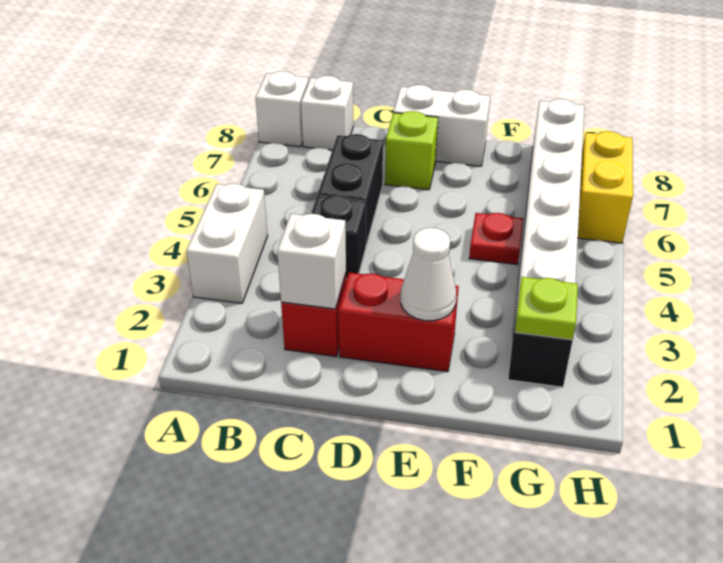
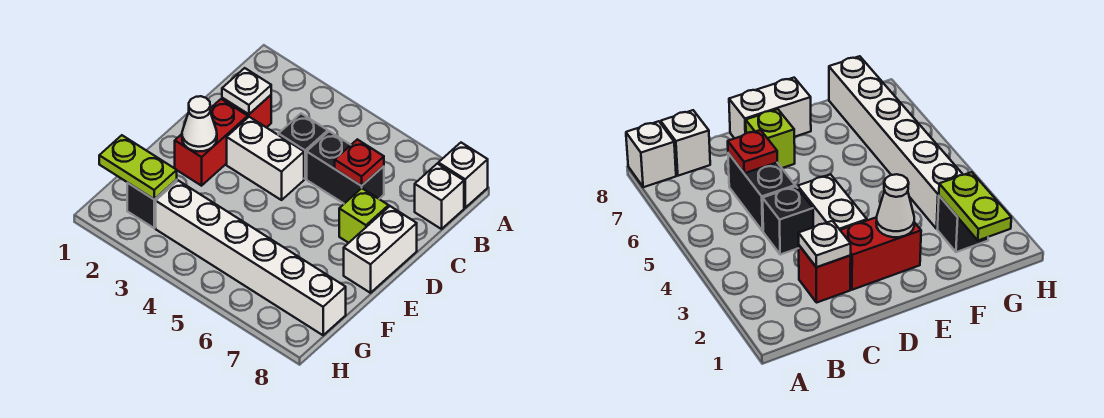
white brick A3:A4 level 1 -> white brick D3:D4 level 1
white brick C2 level 2 -> white plate C2 level 2
red plate F5 level 1 -> red plate C6 level 2
lime plate G2 level 2 -> lime plate G1:G2 level 2
yellow brick H6:H7 level 1 -> none

